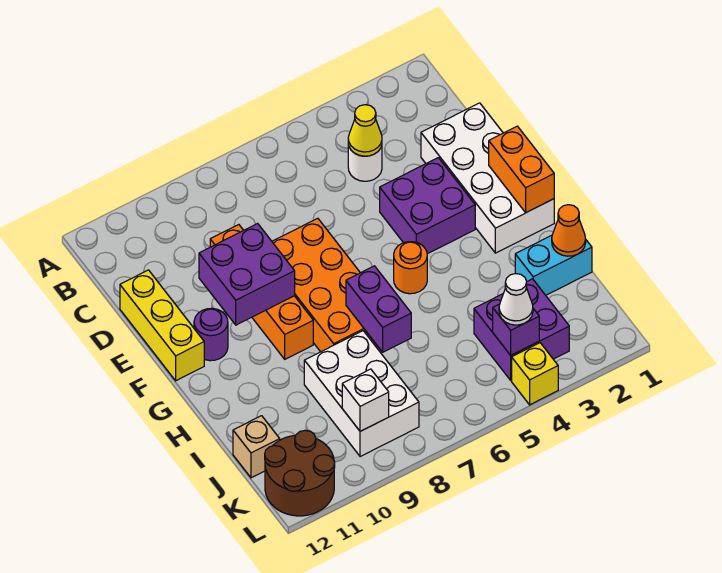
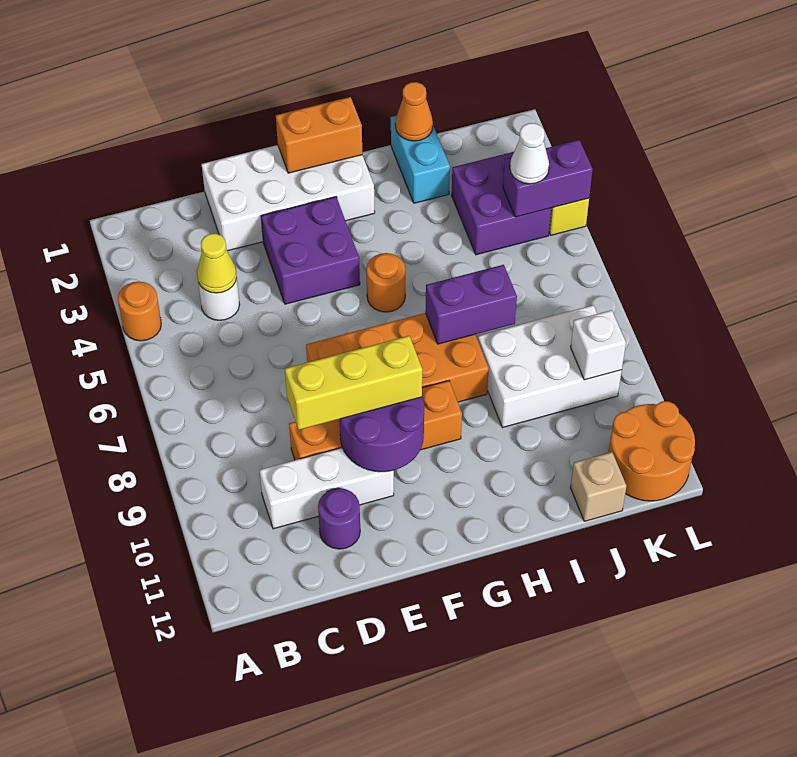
none -> orange round brick A4 level 1
none -> white brick C10:E10 level 1
yellow brick D12:F12 level 1 -> yellow brick D9:F9 level 3
purple brick E9:F10 level 2 -> purple round brick E9:F10 level 2
purple round brick F11 level 1 -> purple round brick D11 level 1
purple brick K4 level 2 -> purple brick K4:L4 level 2
brown round brick K11:L12 level 1 -> orange round brick K11:L12 level 1

